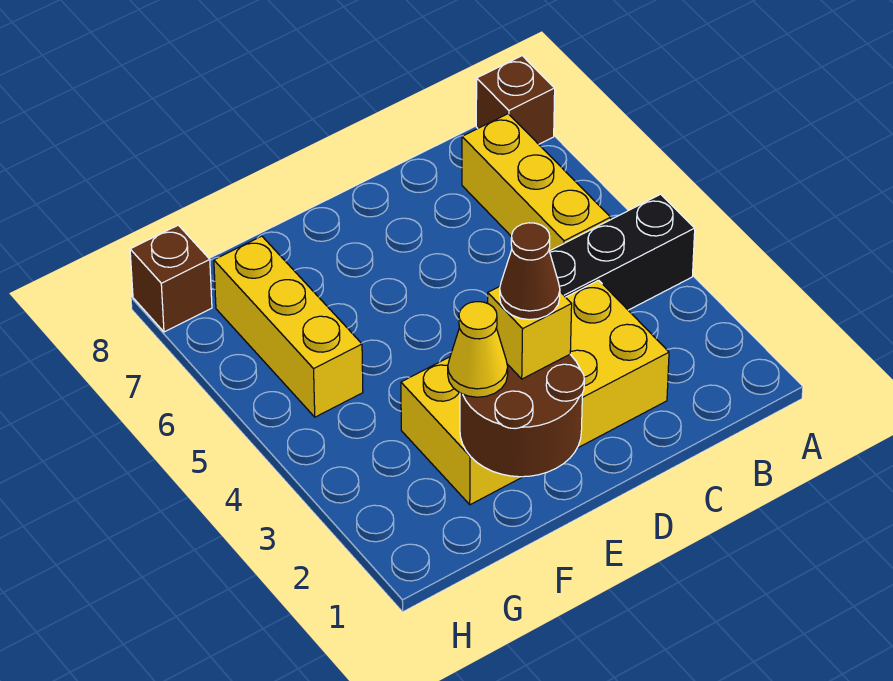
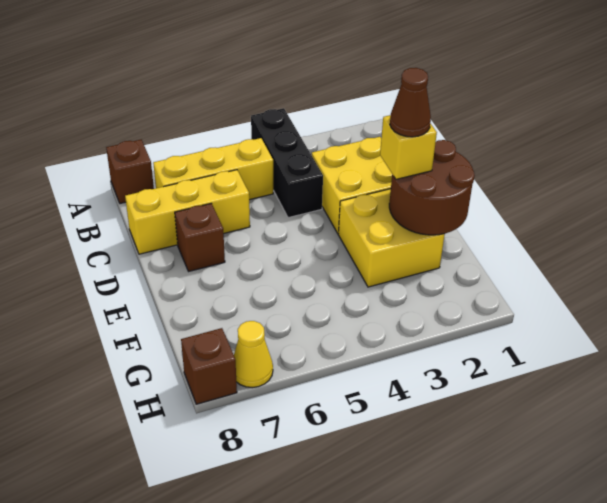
none -> brown brick D7 level 1
yellow cone F2 level 3 -> yellow cone H7 level 1
yellow brick G5:G7 level 1 -> yellow brick C6:C8 level 1

